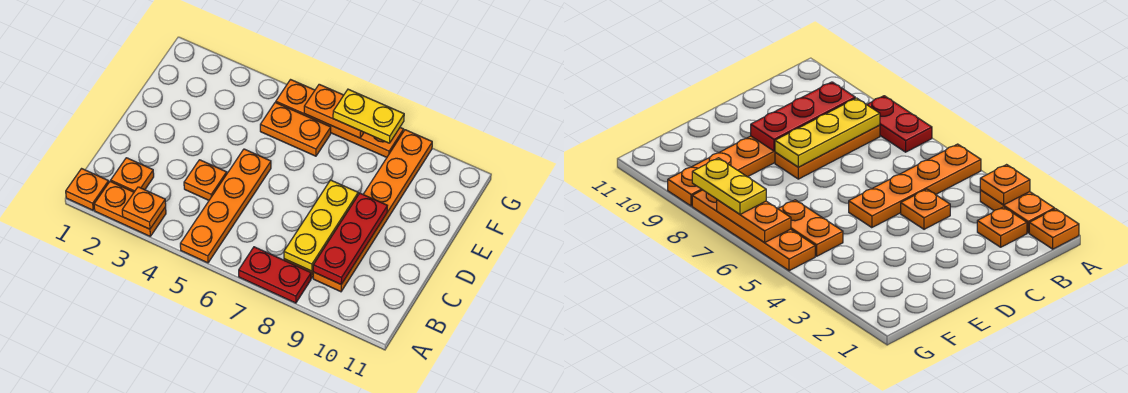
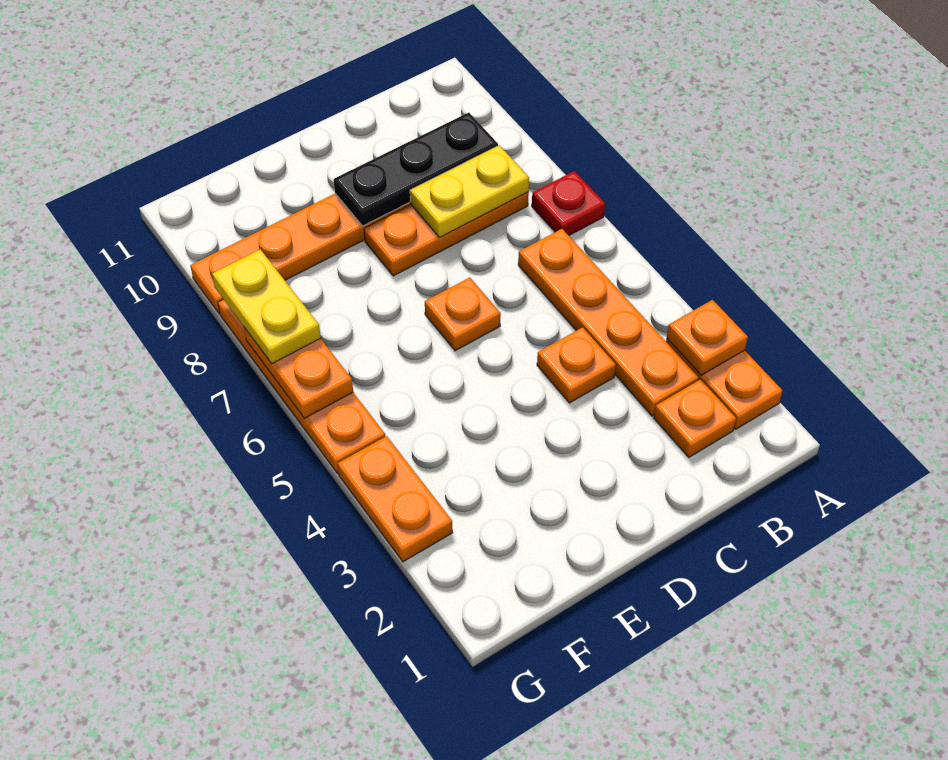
orange plate A1 level 1 -> orange plate D6 level 1
orange plate A5:D5 level 1 -> orange plate B3:B6 level 1
red plate A7:A8 level 1 -> red plate A7 level 1
yellow plate B8:D8 level 2 -> yellow plate B8:C8 level 2
red plate B9:D9 level 2 -> black plate B9:D9 level 2
orange plate F5:F6 level 1 -> orange plate G3:G4 level 1

